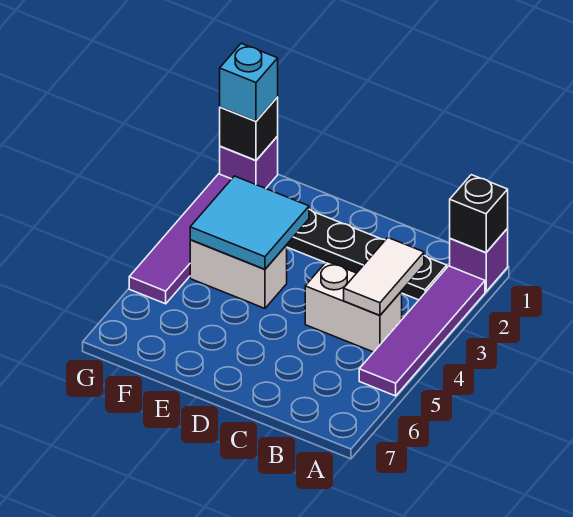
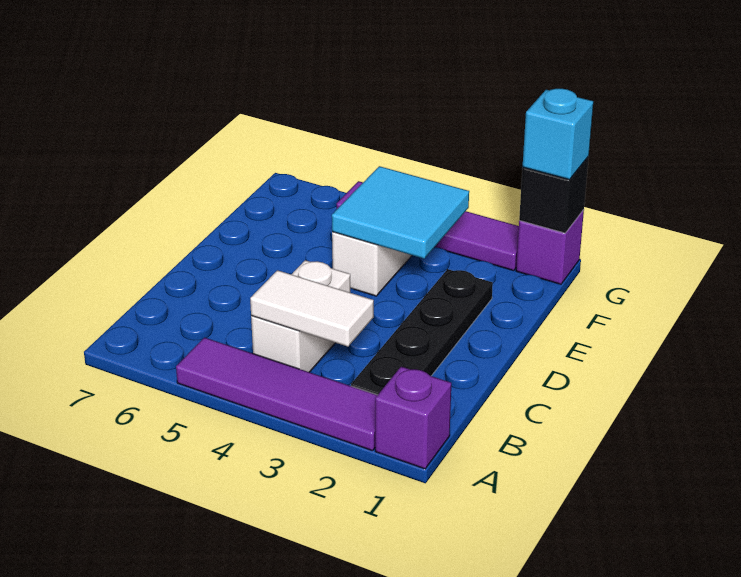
black brick A1 level 2 -> none

